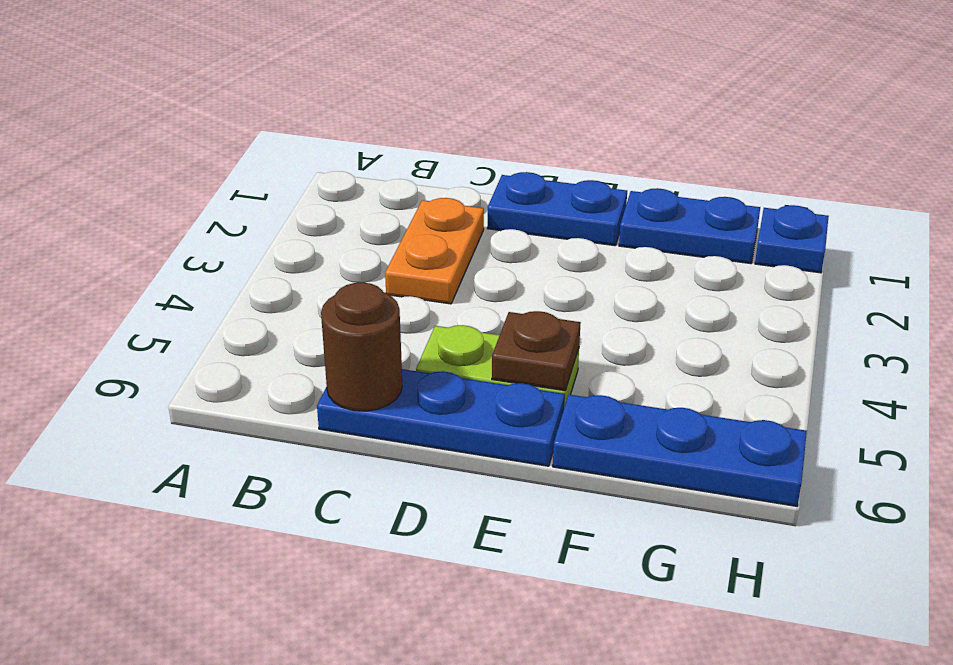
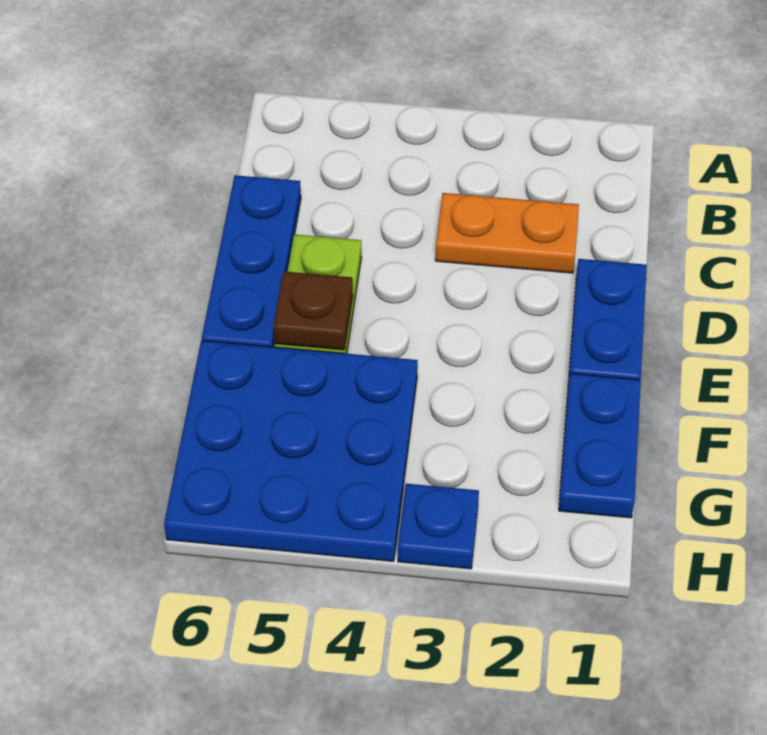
brown round brick C6 level 2 -> none
blue plate F6:H6 level 1 -> blue plate F4:H6 level 1
blue plate H1 level 1 -> blue plate H3 level 1

